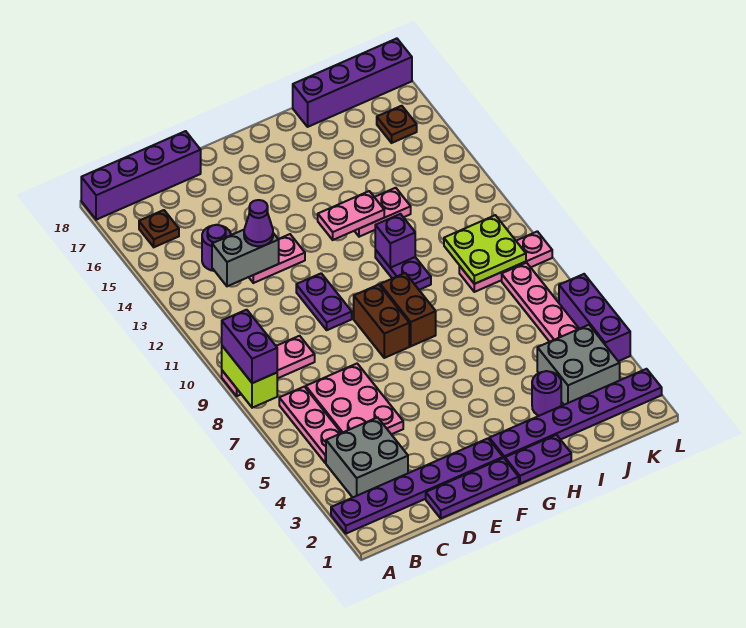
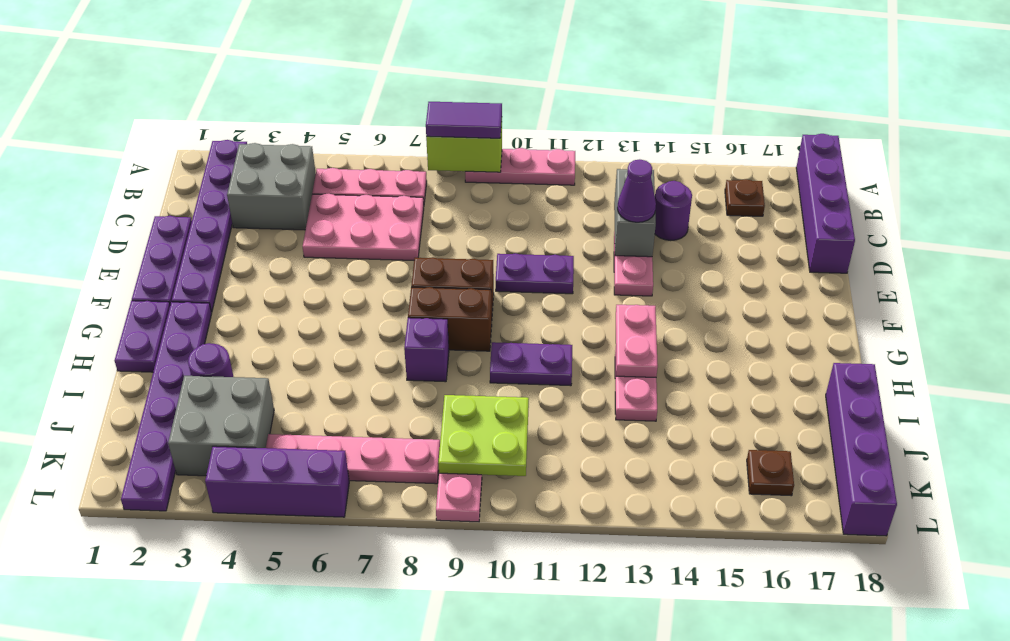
purple brick A8:A9 level 3 -> purple tile A8:A9 level 3
pink plate A9:C9 level 1 -> pink plate A9:A11 level 1
purple brick H11 level 2 -> purple brick H8 level 1

